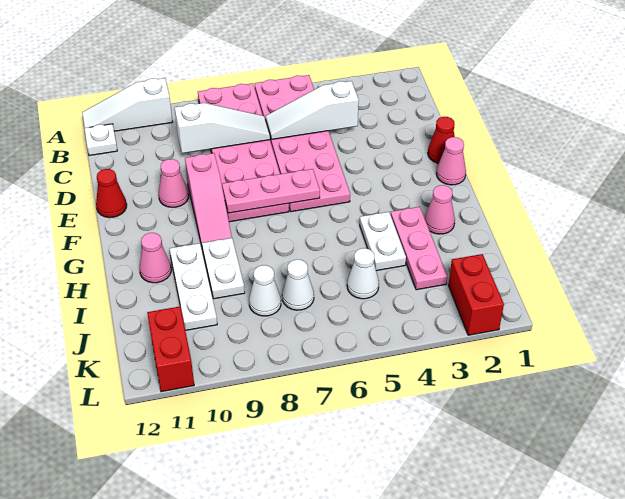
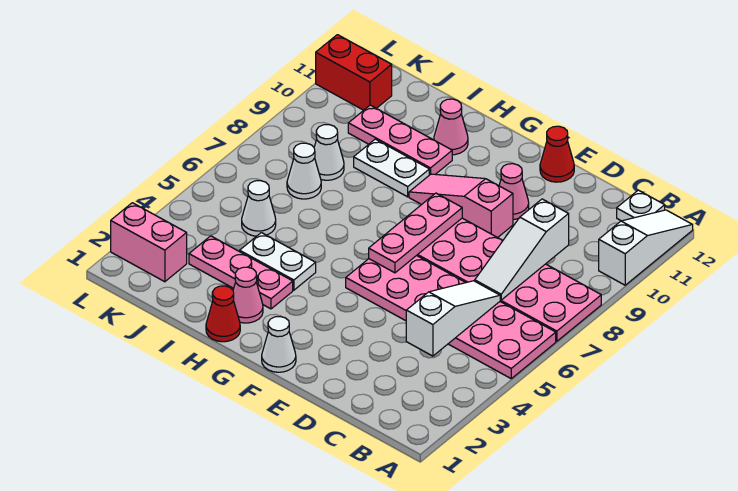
red cone E1 level 1 -> red cone H1 level 1
pink cone F1 level 1 -> white cone F1 level 1
white plate H10:J10 level 1 -> pink plate H10:J10 level 1
red brick K2:L2 level 1 -> pink brick K2:L2 level 1

